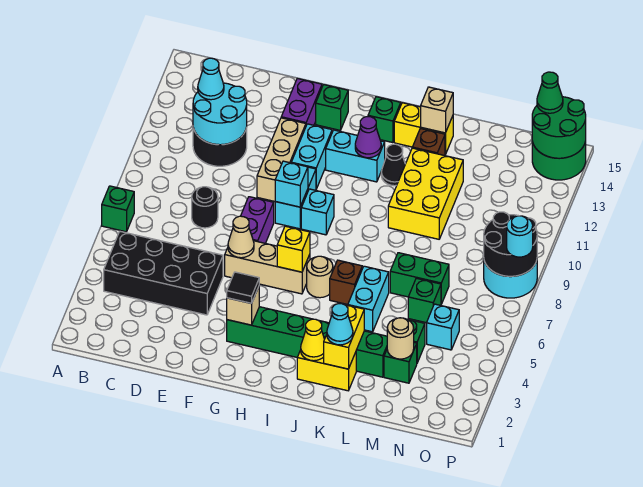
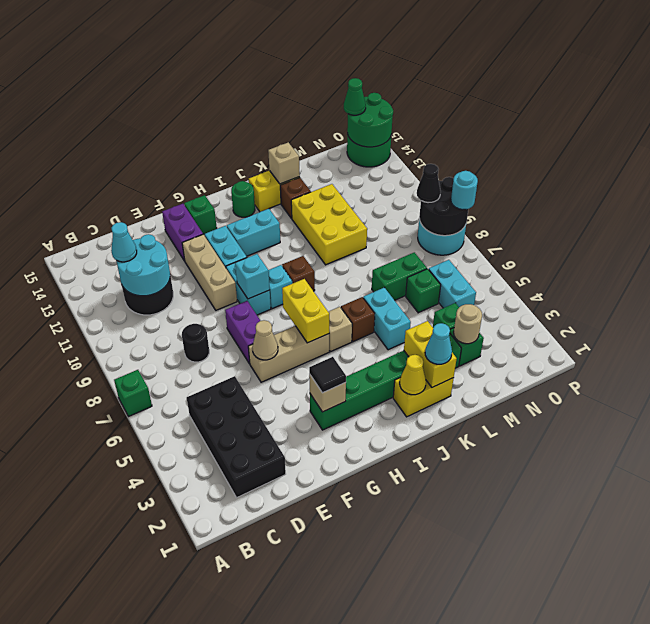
black brick B4:E5 level 1 -> black brick C2:D5 level 1
yellow brick H6 level 2 -> yellow brick H6:H7 level 2
tan round brick I6 level 1 -> tan brick I6 level 1
none -> brown brick I9 level 1
purple cone I12 level 2 -> none
green brick I14 level 1 -> green round brick I14 level 1
black cone J12 level 1 -> black cone O9 level 3
cyan brick N5 level 1 -> cyan brick N5:N6 level 1

